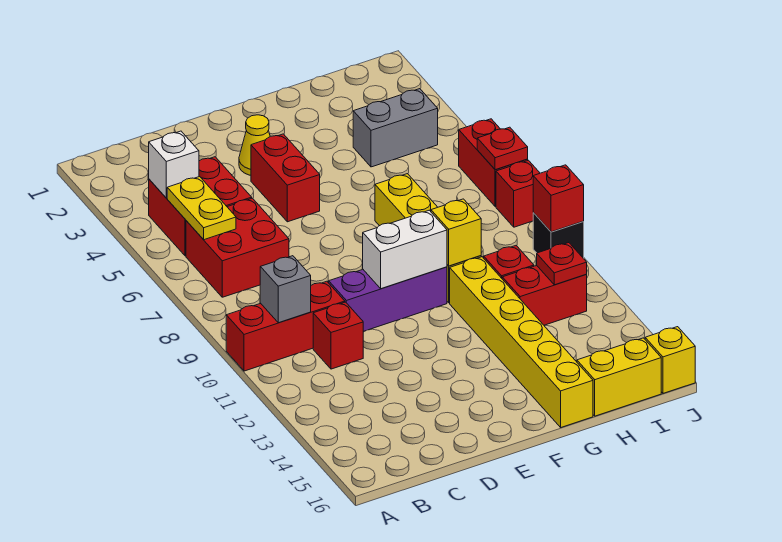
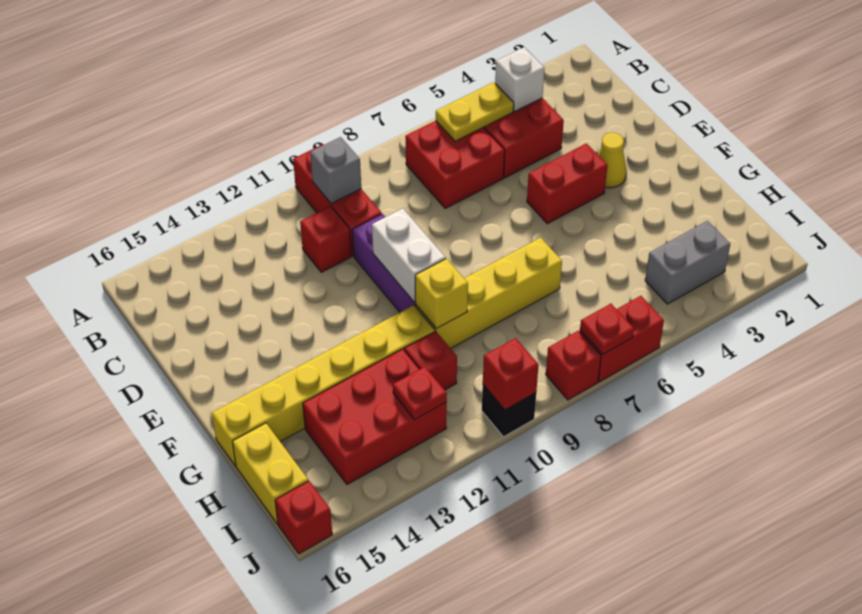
grey brick H4:I4 level 1 -> grey brick I3:I4 level 1
red brick H12:I12 level 1 -> red brick H12:I14 level 1
yellow brick J16 level 1 -> red brick J16 level 1

